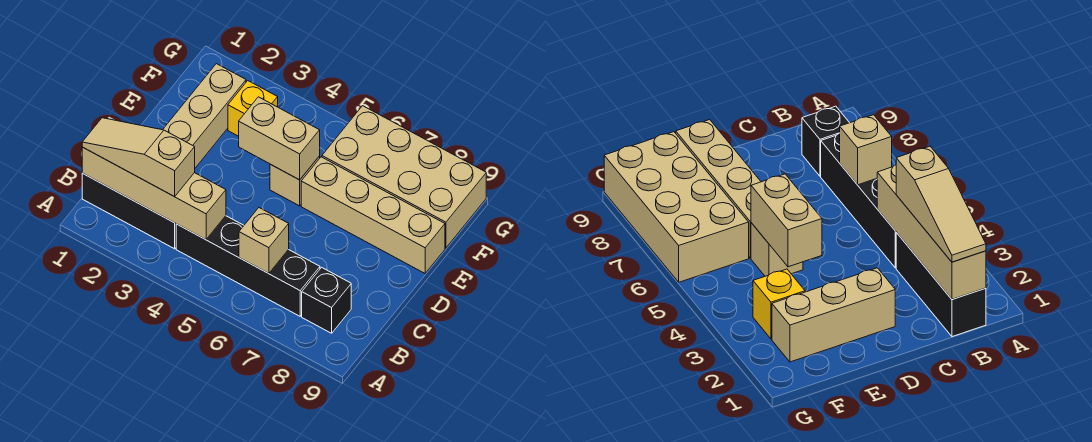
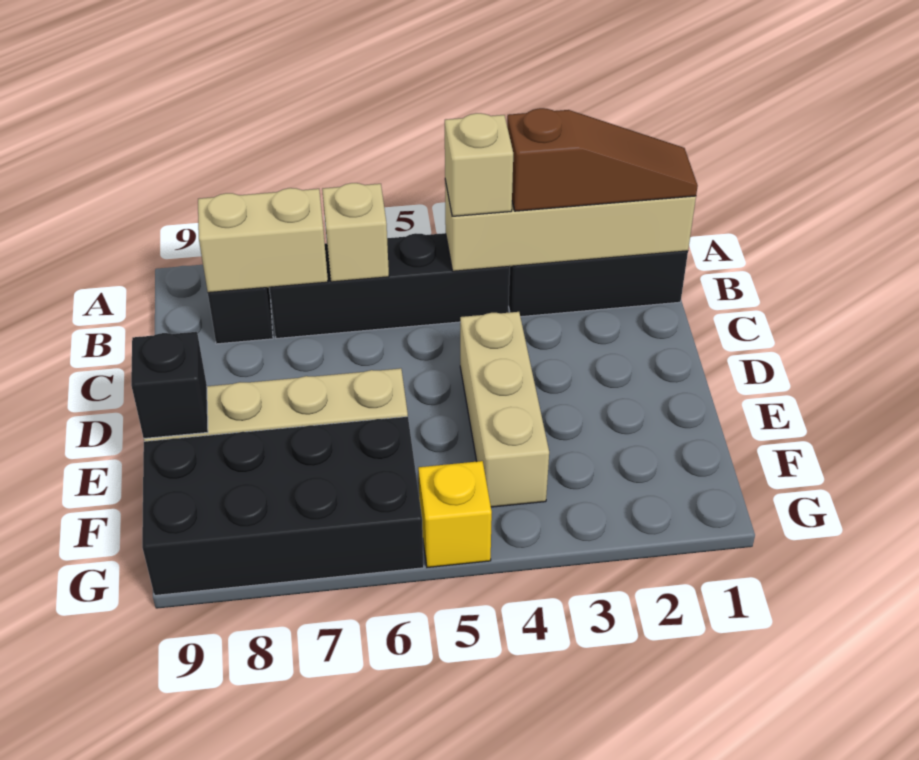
tan slope B1:B3 level 3 top 3 -> brown slope B1:B3 level 3 top 3
tan brick D2:F2 level 1 -> tan brick D4:F4 level 1
tan brick E4:E5 level 2 -> tan brick B7:B8 level 2
tan brick E5 level 1 -> tan brick B4 level 3
none -> black brick E9 level 2
yellow brick F3 level 1 -> yellow brick G5 level 1
tan brick F6:G9 level 1 -> black brick F6:G9 level 1

